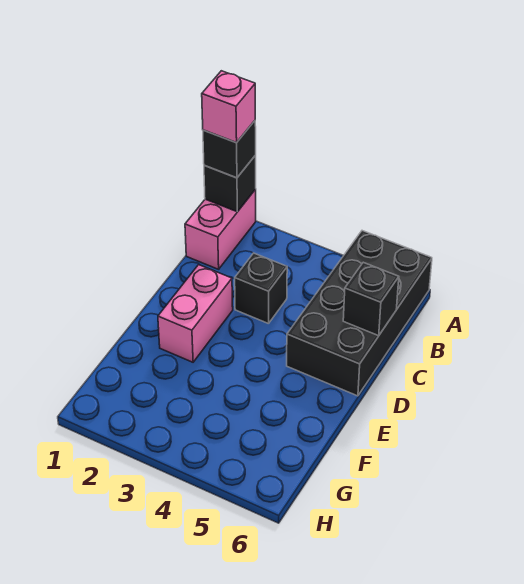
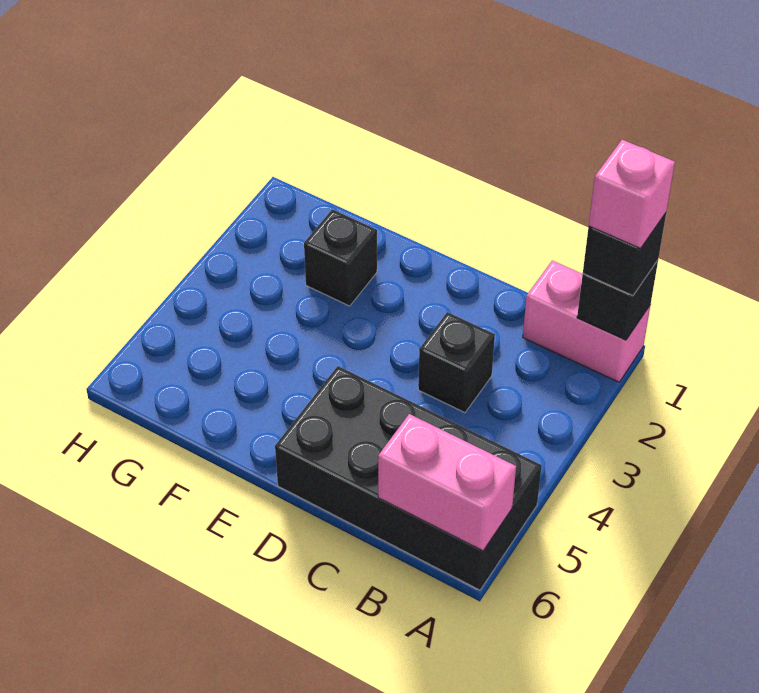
black brick C6 level 2 -> black brick F2 level 1
pink brick D2:E2 level 1 -> pink brick A6:B6 level 2

